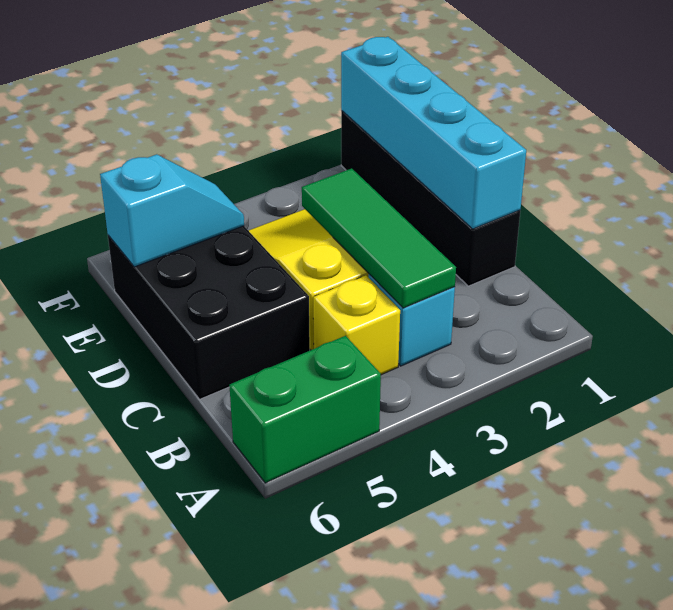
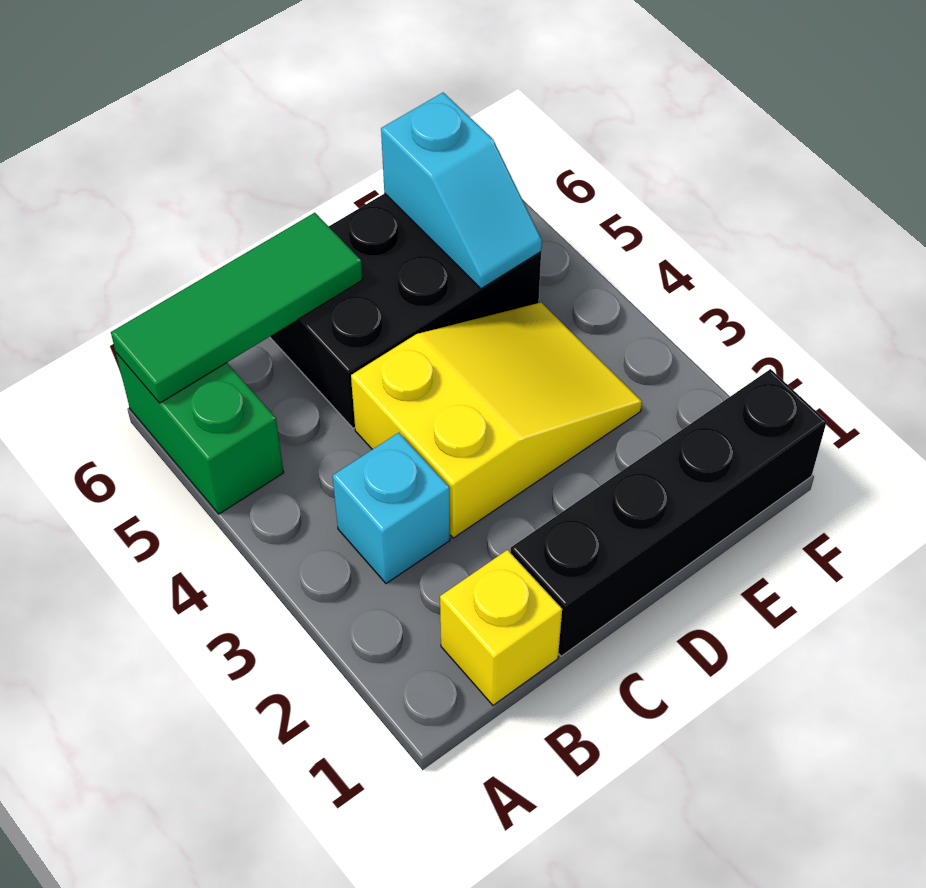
green tile B3:D3 level 2 -> green tile A6:C6 level 2
yellow brick B4 level 1 -> yellow brick B1 level 1
cyan brick C1:F1 level 2 -> none

